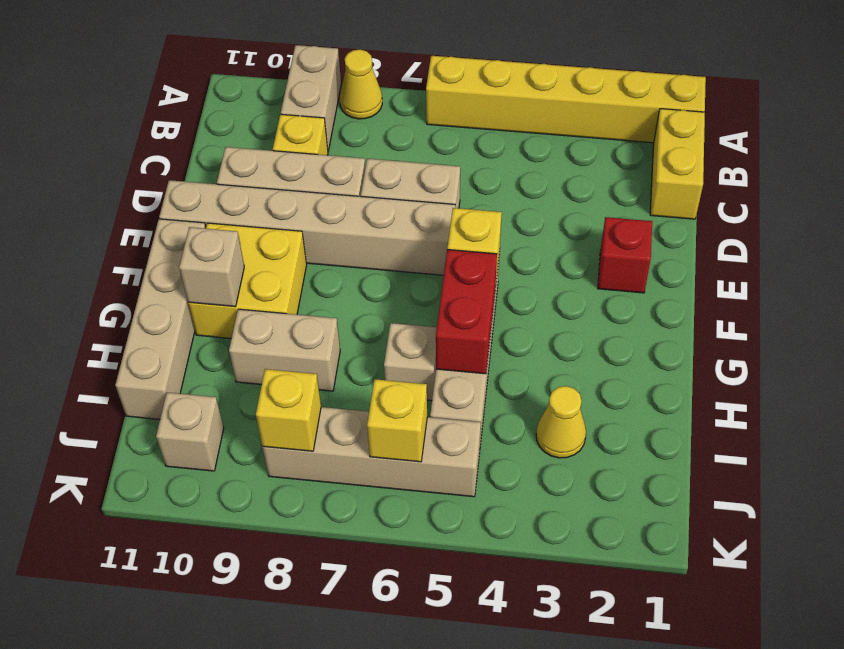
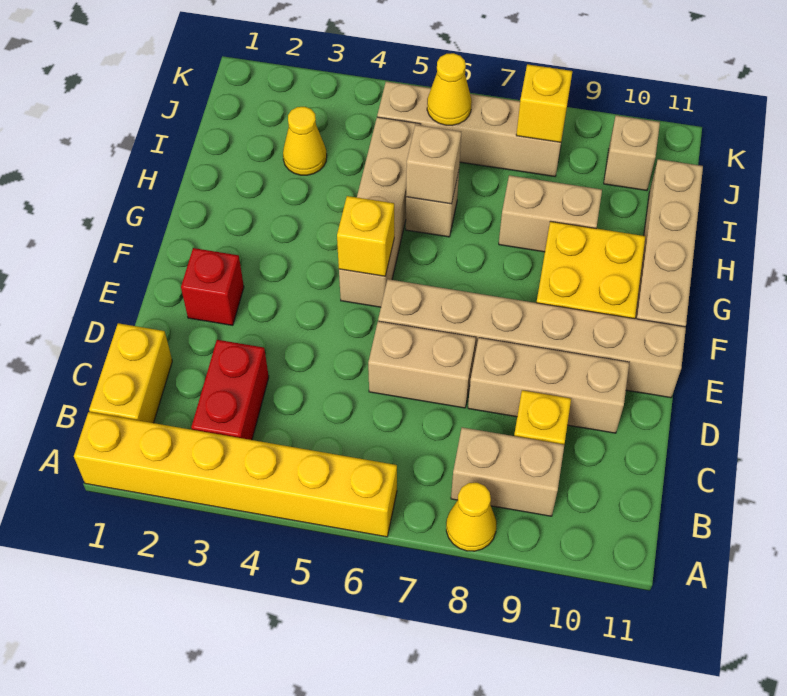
tan brick A9:B9 level 1 -> tan brick B8:B9 level 1
red brick G5:H5 level 2 -> red brick B3:C3 level 1
tan brick G10 level 2 -> tan brick H6 level 2
yellow brick J6 level 2 -> yellow cone J6 level 2

